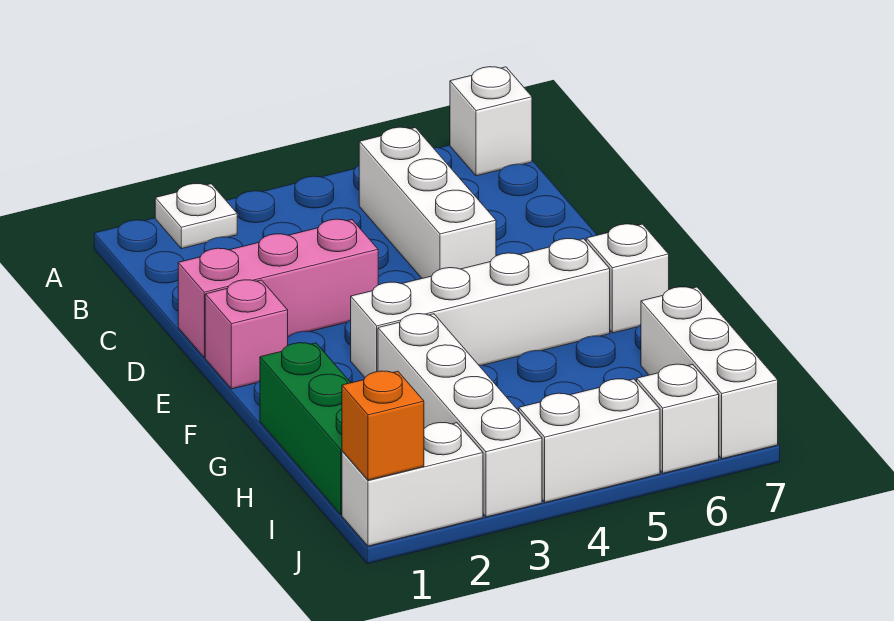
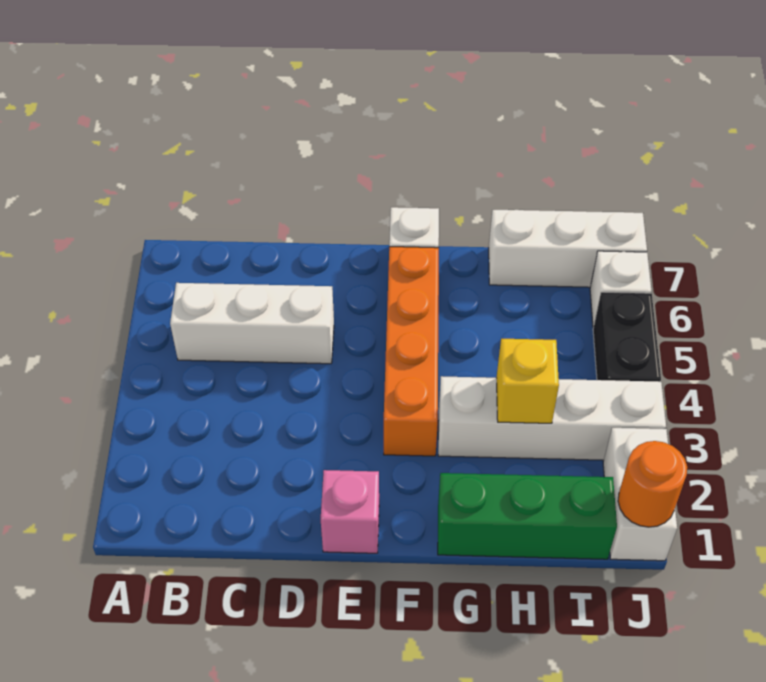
white plate A2 level 1 -> none
white brick A7 level 1 -> none
pink brick D1:D3 level 1 -> none
white brick F3:F6 level 1 -> orange brick F3:F6 level 1
none -> yellow brick H3 level 2
orange brick J1 level 2 -> orange round brick J1 level 2
white brick J4:J5 level 1 -> black brick J4:J5 level 1

